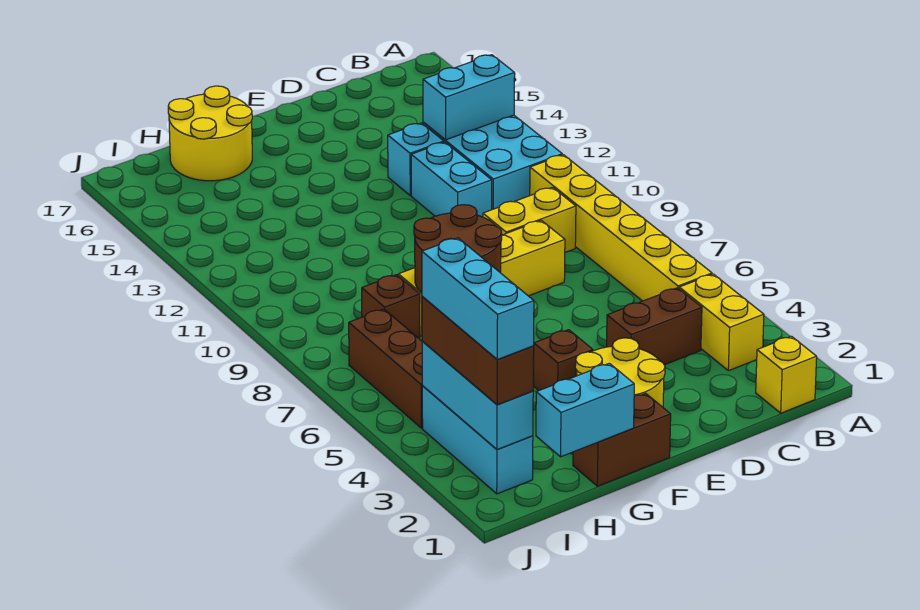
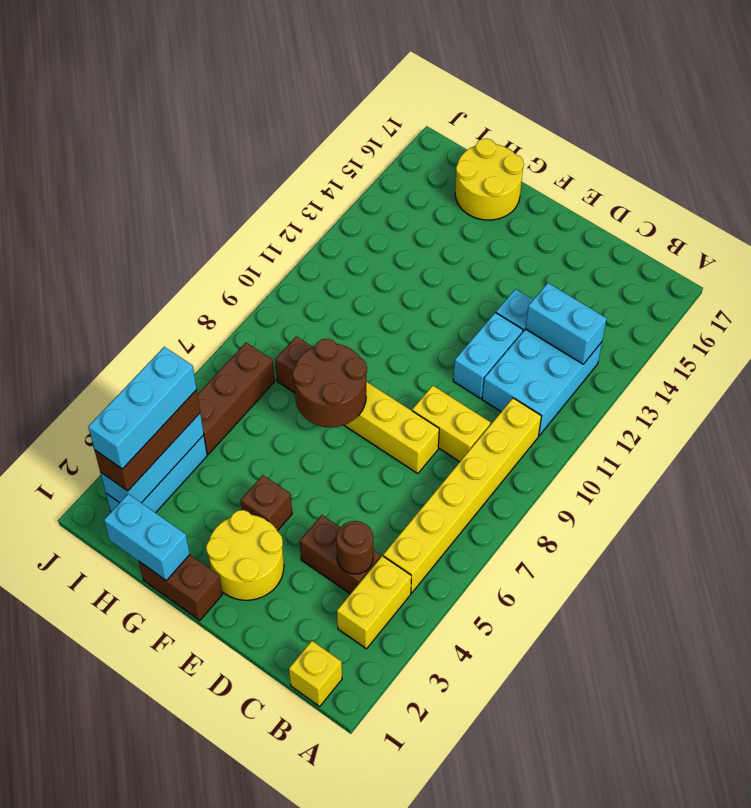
none -> brown round brick C4 level 2

